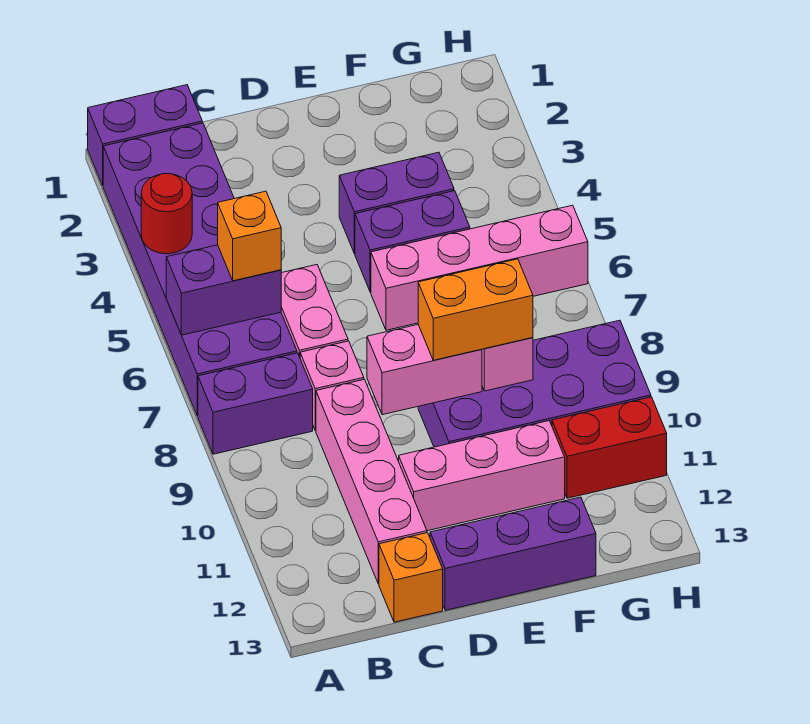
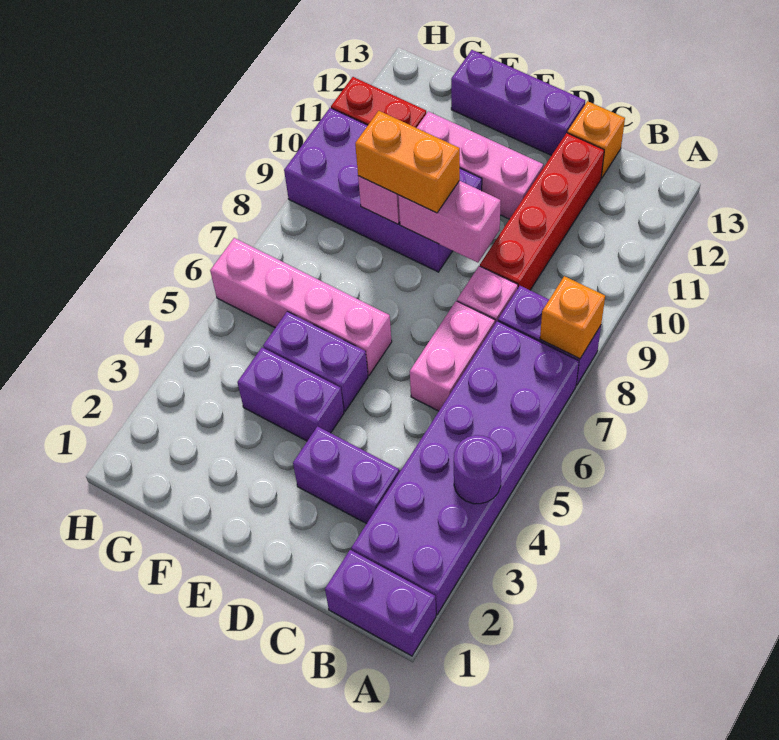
red round brick A4 level 2 -> purple round brick A4 level 2
purple brick A6:B6 level 2 -> purple brick C3:D3 level 1
orange brick B6 level 3 -> orange brick A8 level 2
pink brick C9:C12 level 1 -> red brick C9:C12 level 1

